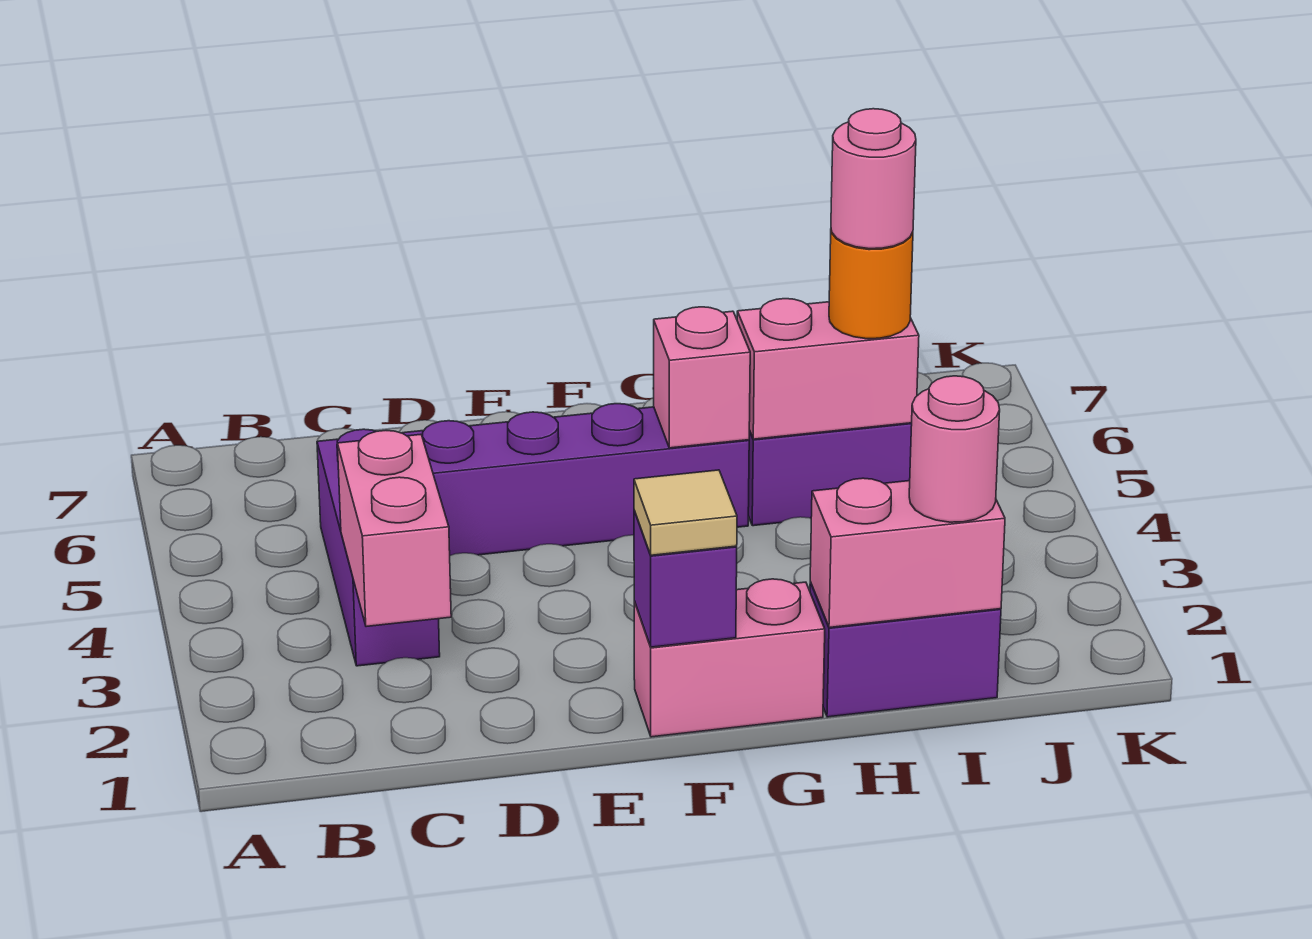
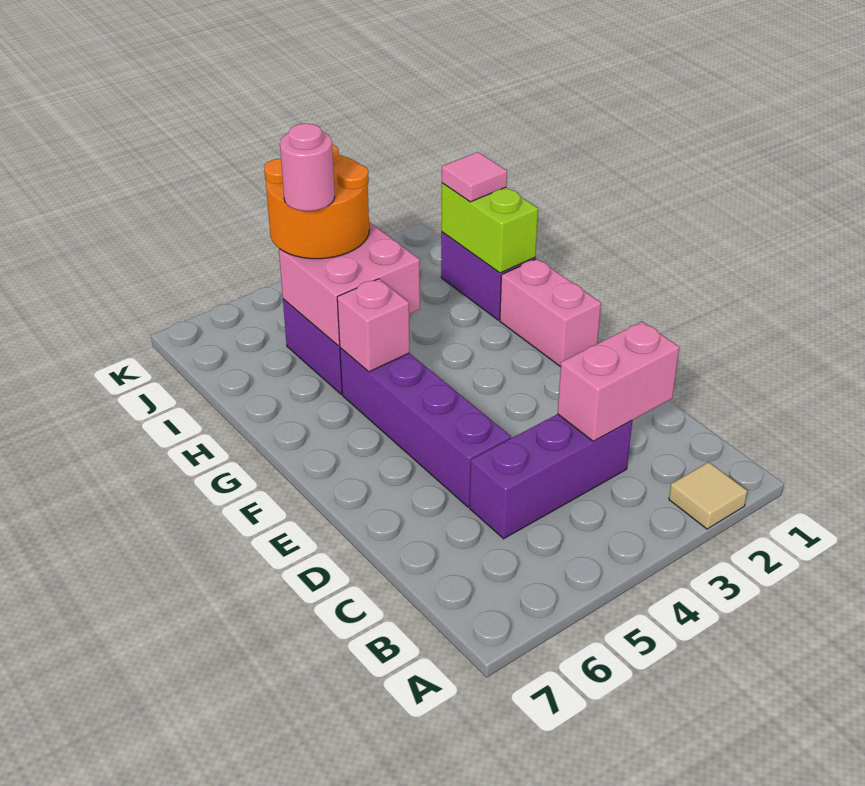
purple brick F1 level 2 -> none
tan tile F1 level 3 -> tan tile A2 level 1
pink brick H1:I1 level 2 -> lime brick H1:I1 level 2
pink brick H5:I5 level 2 -> pink brick H4:I5 level 2
pink round brick I1 level 3 -> pink tile I1 level 3
orange round brick I5 level 3 -> orange round brick I4:J5 level 3

